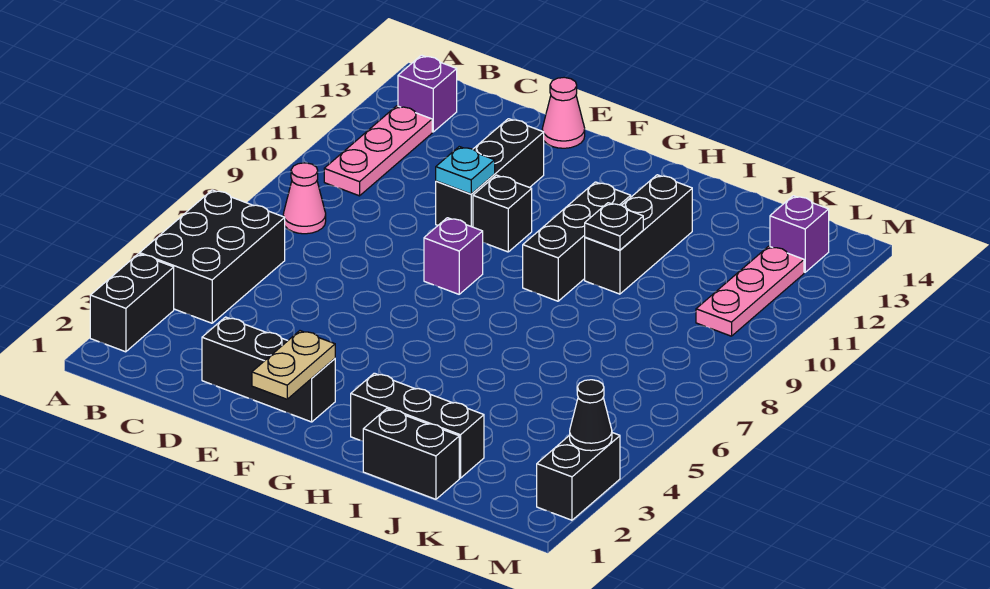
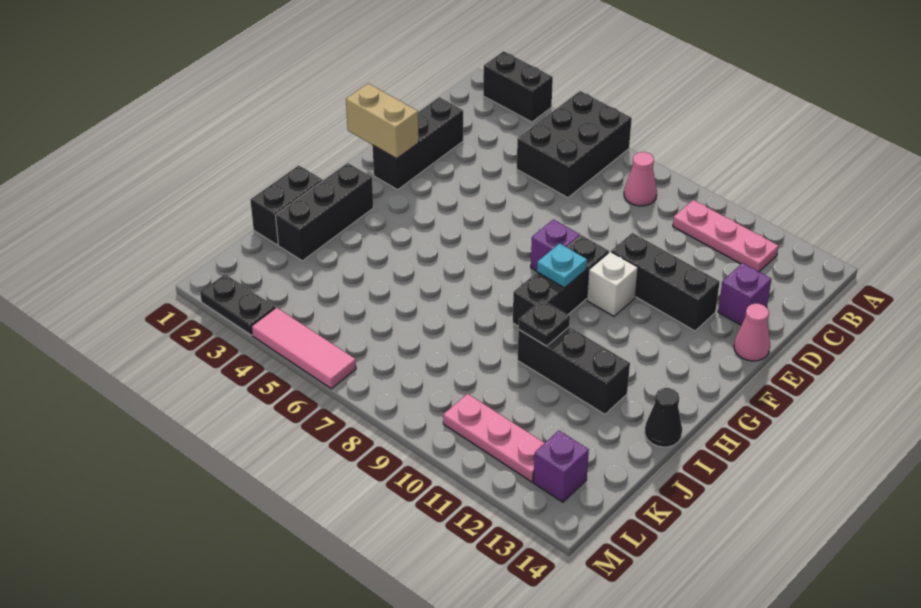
black brick A4:B6 level 1 -> black brick A5:C6 level 1
purple brick B13 level 1 -> purple brick D13 level 1
cyan plate E10 level 2 -> cyan plate G9 level 2
tan plate F1:F2 level 2 -> tan brick F1:F2 level 2
black brick F10 level 1 -> white brick F10 level 1
black brick H9:H11 level 1 -> black brick F9:H9 level 1
black brick M2:M3 level 1 -> black plate M2:M3 level 1
black cone M3 level 2 -> black cone I14 level 1
none -> pink tile M4:M6 level 1

